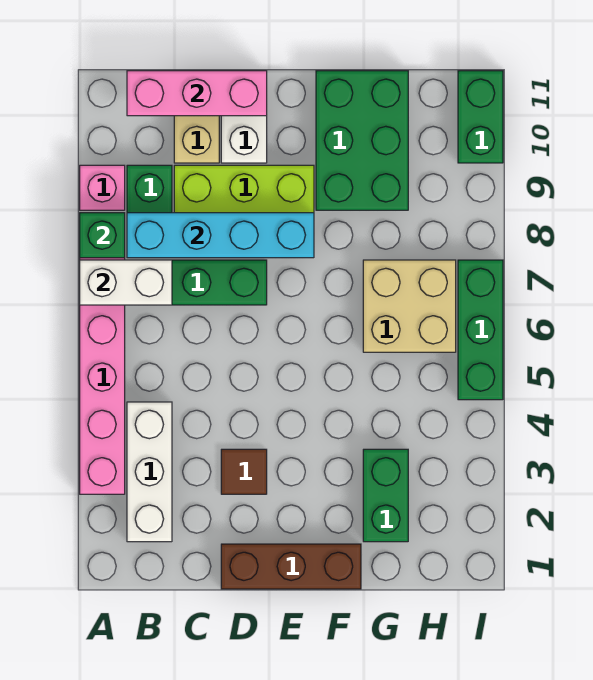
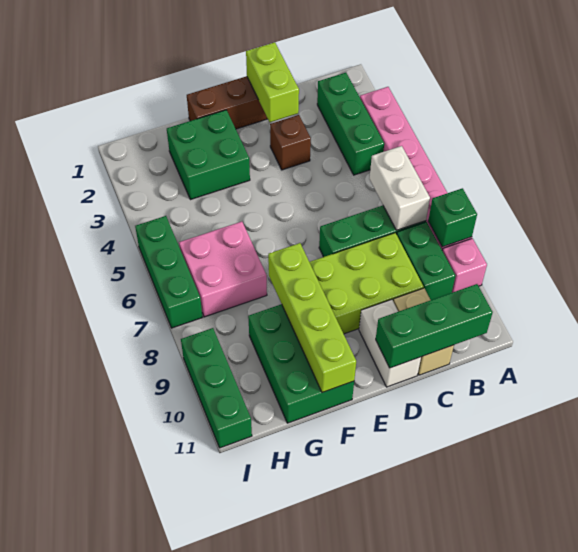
white brick A7:B7 level 2 -> white brick B6:B7 level 2
white brick B2:B4 level 1 -> green brick B2:B4 level 1
cyan brick B8:E8 level 2 -> none
pink brick B11:D11 level 2 -> green brick B11:D11 level 2
none -> lime brick D1:D2 level 2
brown tile D3 level 1 -> brown brick D3 level 1
none -> lime brick F8:F11 level 2
green brick G2:G3 level 1 -> green brick F2:G3 level 1
tan brick G6:H7 level 1 -> pink brick G6:H7 level 1
green brick I10:I11 level 1 -> green brick I9:I11 level 1

